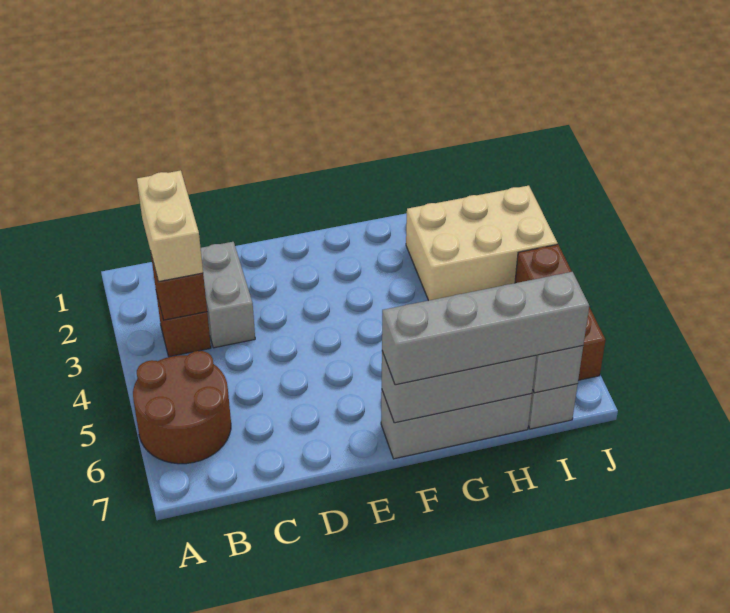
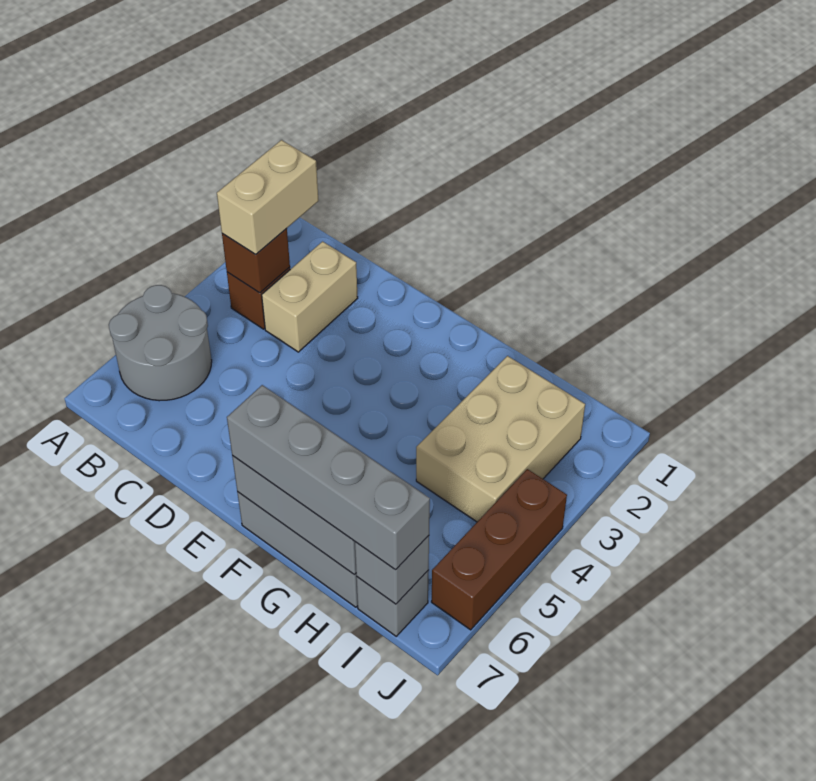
brown round brick A5:B6 level 1 -> grey round brick A5:B6 level 1
grey brick C2:C3 level 1 -> tan brick C2:C3 level 1
tan brick H2:J3 level 1 -> tan brick H2:I4 level 1

